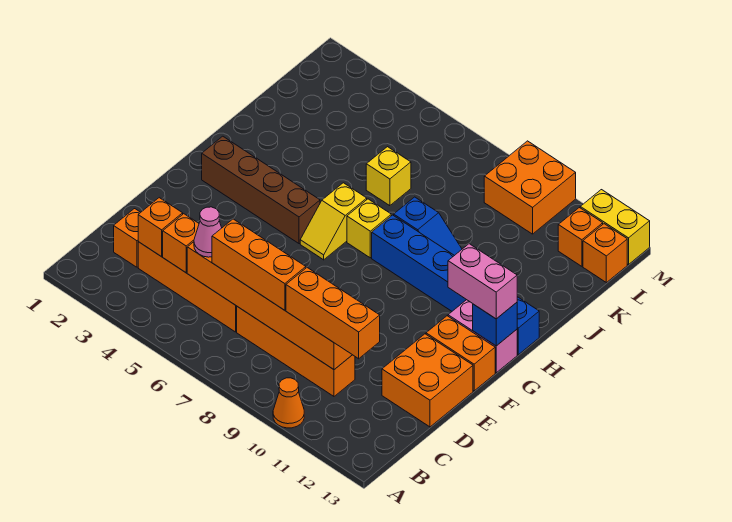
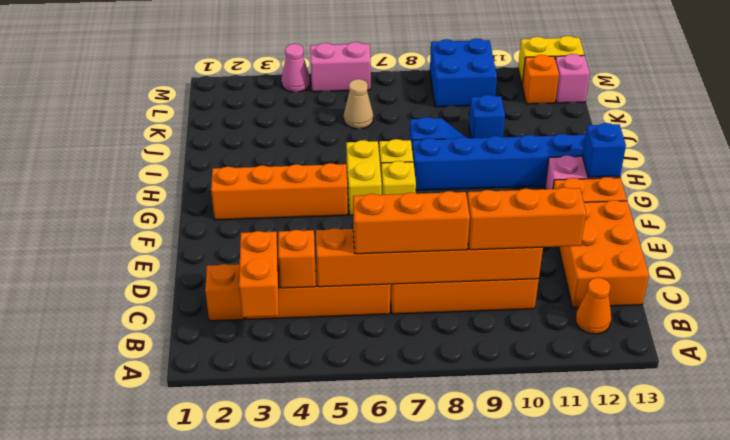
orange cone A10 level 1 -> orange cone B12 level 1
orange brick C3 level 2 -> orange brick B3:C3 level 2
pink cone C5 level 3 -> pink cone M4 level 1
orange brick D12:E13 level 1 -> orange brick C12:E13 level 1
brown brick G2:G5 level 1 -> orange brick G2:G5 level 1
yellow slope G6:H6 level 1 top H -> yellow brick G6:H6 level 1
pink brick G12:G13 level 3 -> pink brick M5:M6 level 1
yellow brick J6 level 1 -> yellow brick G7 level 1
none -> blue brick J10 level 1
none -> tan cone K6 level 1
orange brick L9:M10 level 1 -> blue brick L9:M10 level 1
orange brick L13 level 1 -> pink brick L13 level 1

